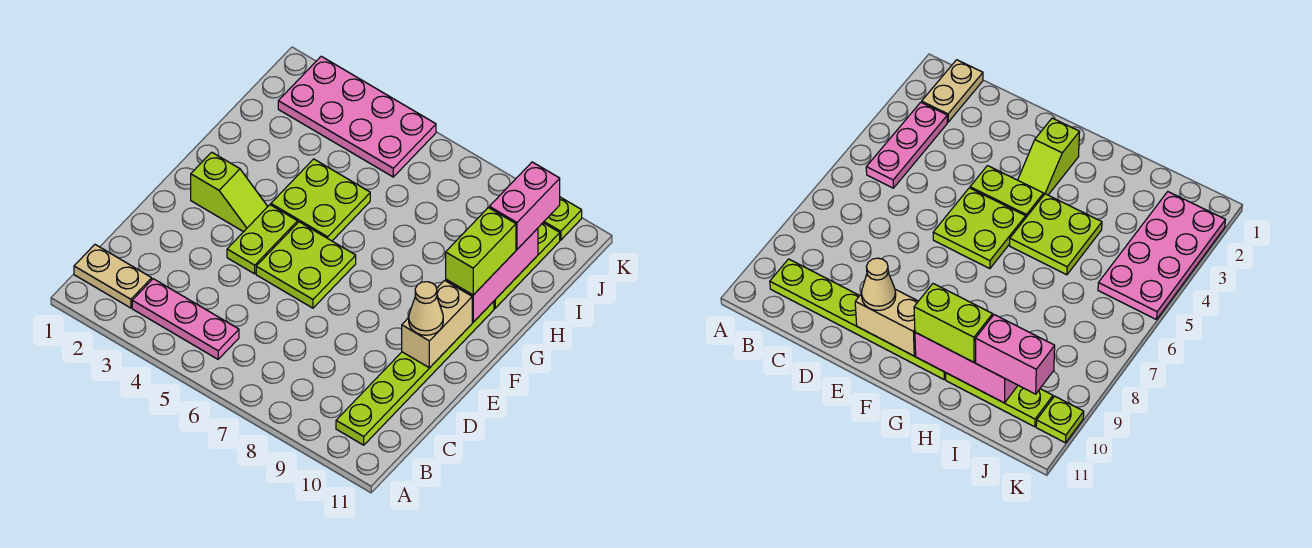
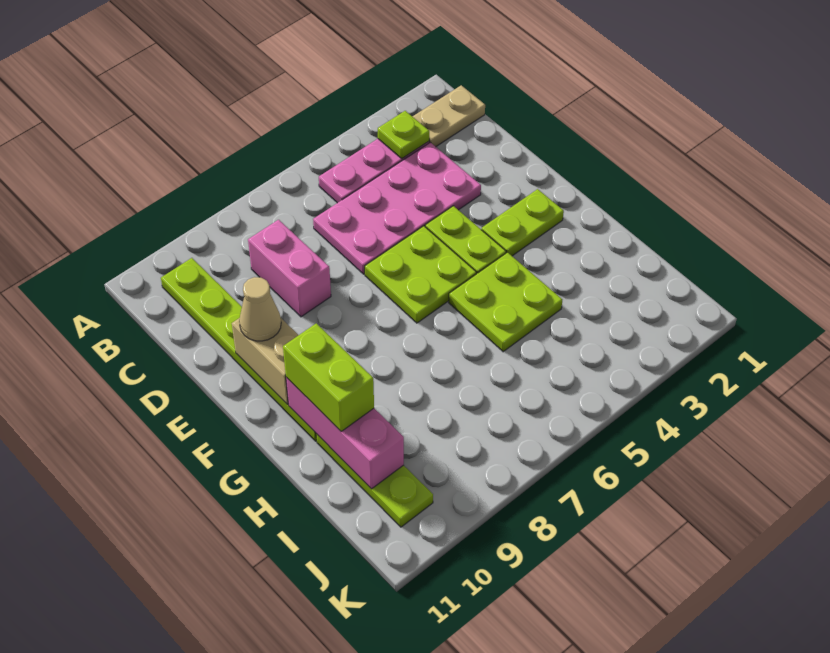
lime slope F2:F3 level 1 top 2 -> lime plate F2:F3 level 1
pink brick I10:J10 level 3 -> pink brick C8:D8 level 1
pink plate J2:K5 level 1 -> pink plate C3:D6 level 1
lime plate K10 level 1 -> lime plate B3 level 2

